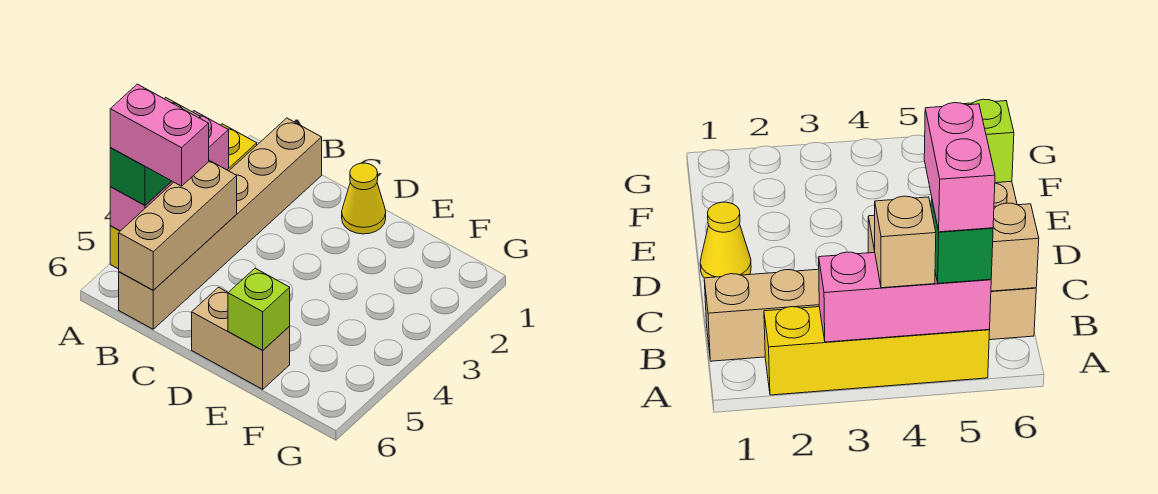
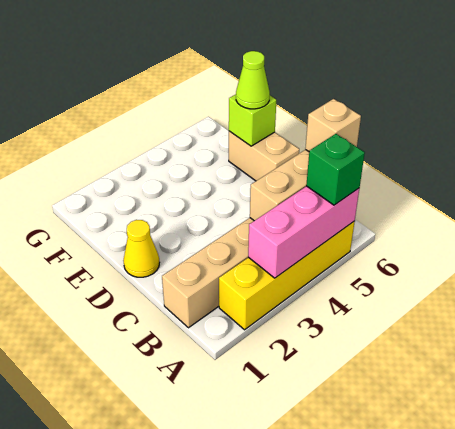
tan brick A4 level 3 -> tan brick B6 level 3
pink brick A5:B5 level 4 -> none
none -> lime cone E6 level 3

